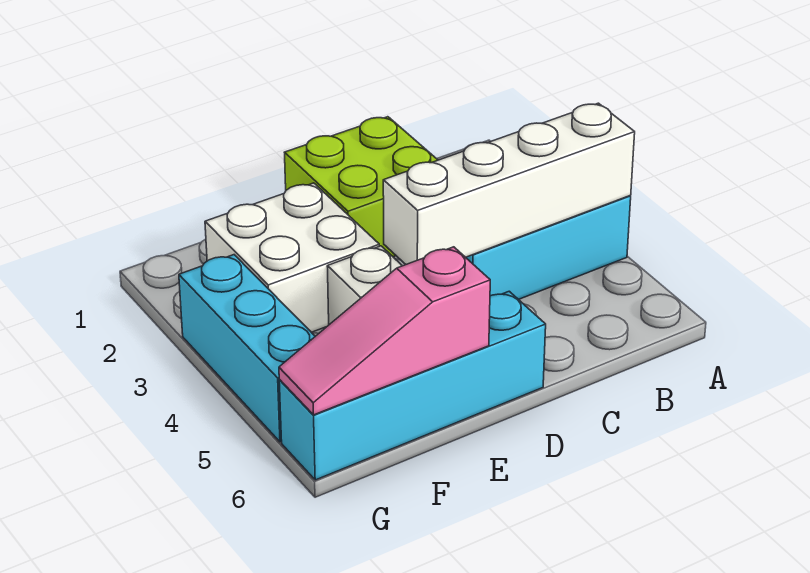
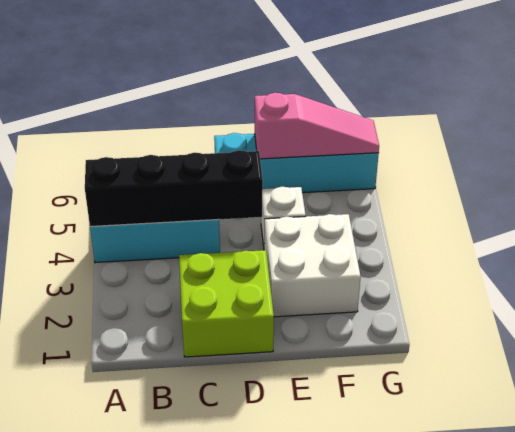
white brick A4:D4 level 2 -> black brick A4:D4 level 2
cyan brick G3:G5 level 1 -> none

